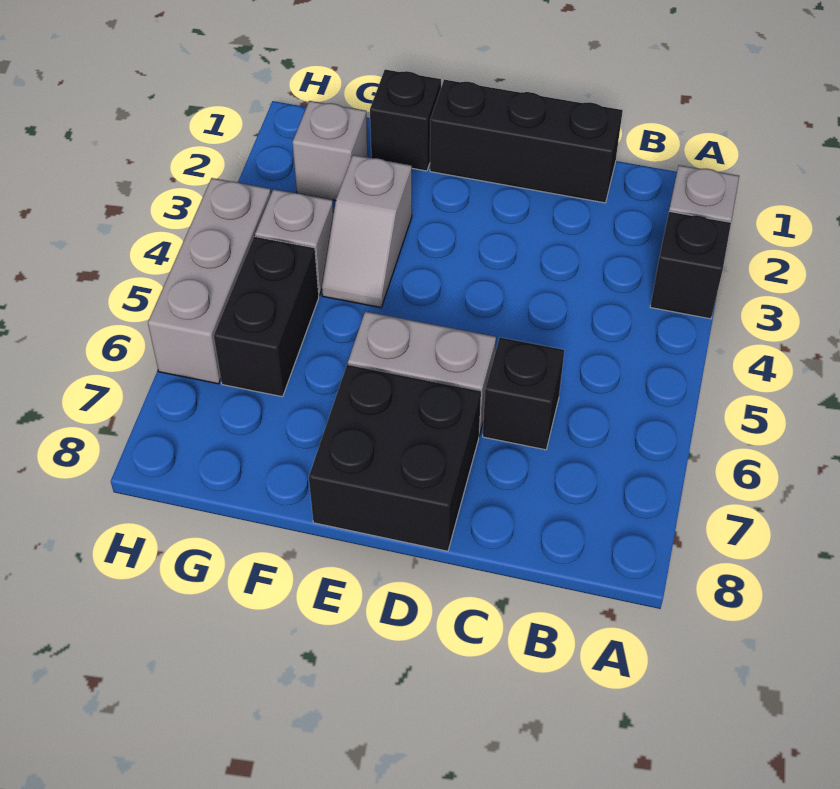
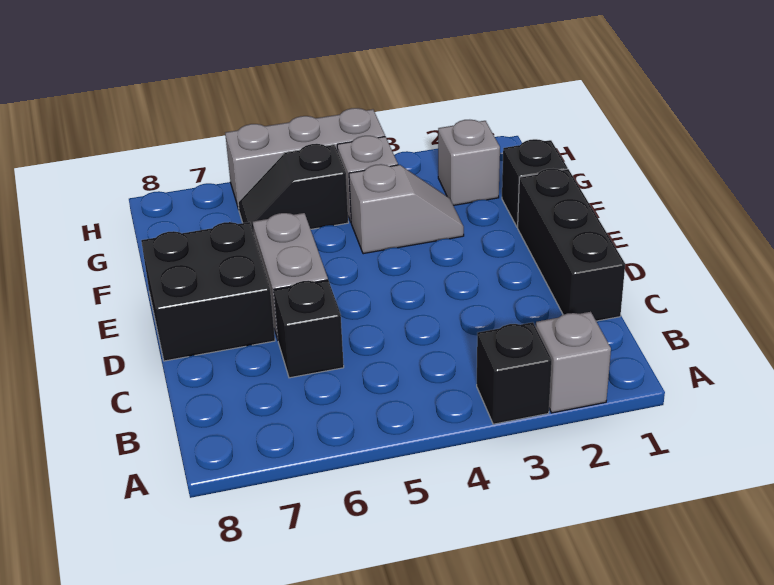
grey slope F3:F4 level 1 top 3 -> grey slope F3:F4 level 1 top 4
black brick G5:G6 level 1 -> black slope G5:G6 level 1 top 5

